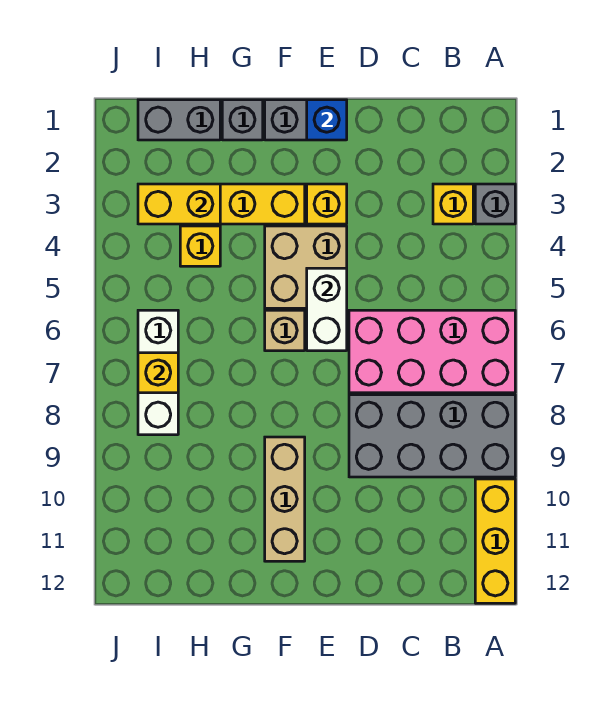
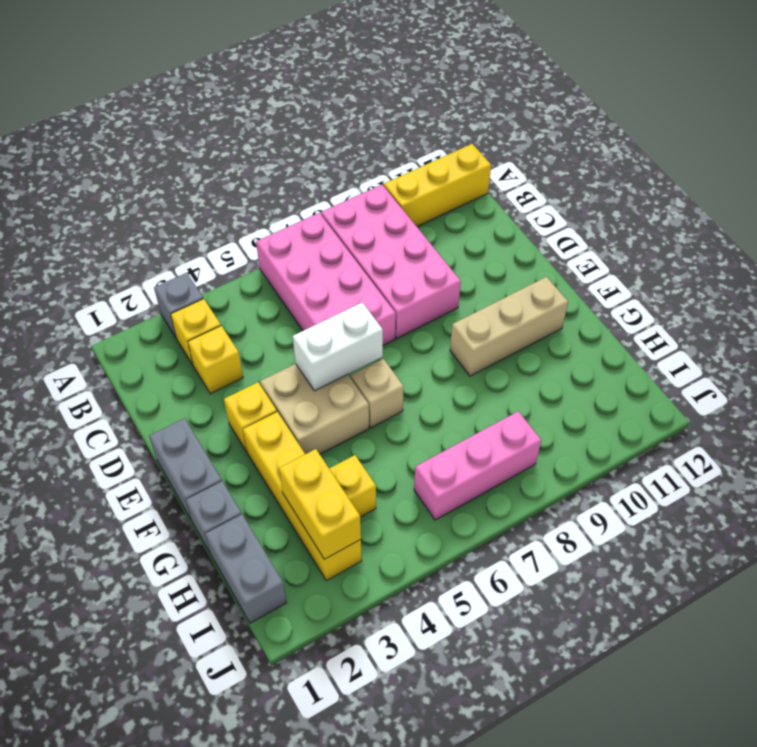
grey brick A8:D9 level 1 -> pink brick A8:D9 level 1
blue brick E1 level 2 -> none
white brick I6:I8 level 1 -> pink brick I6:I8 level 1
yellow brick I7 level 2 -> yellow brick C3 level 1

